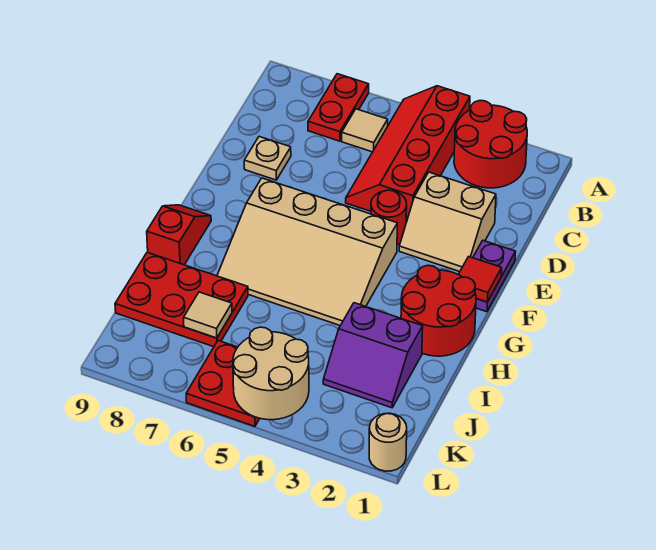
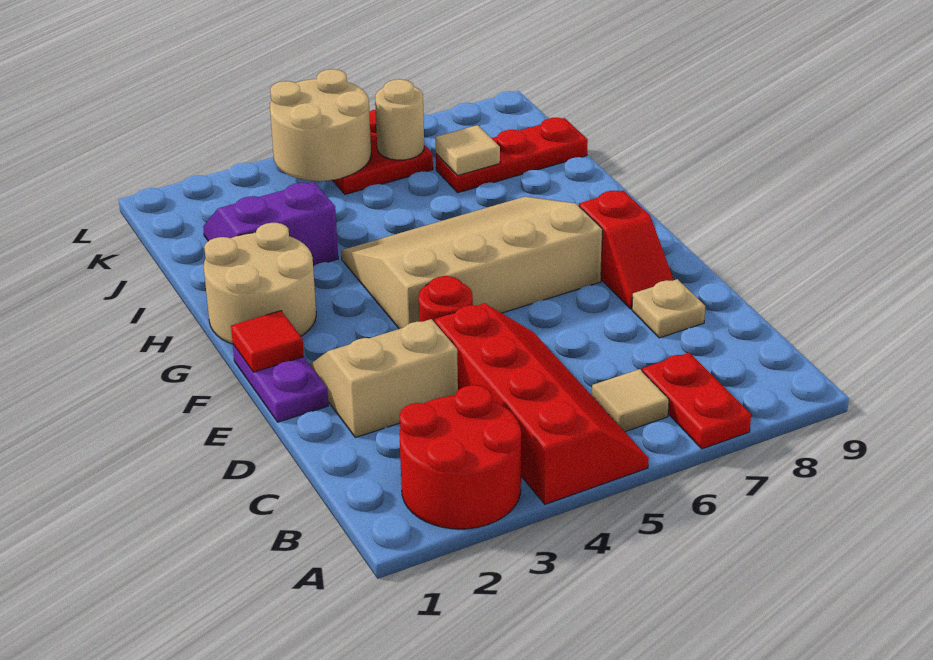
red round brick G1:H2 level 1 -> tan round brick G1:H2 level 1
red slope G9:H9 level 1 top H -> red slope E8:F8 level 1 top F
red plate I7:J9 level 1 -> red plate J7:J9 level 1
tan round brick L1 level 1 -> tan round brick K6 level 2

